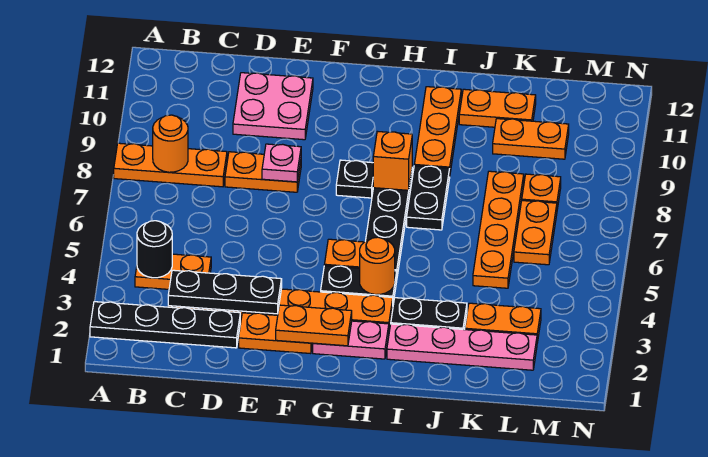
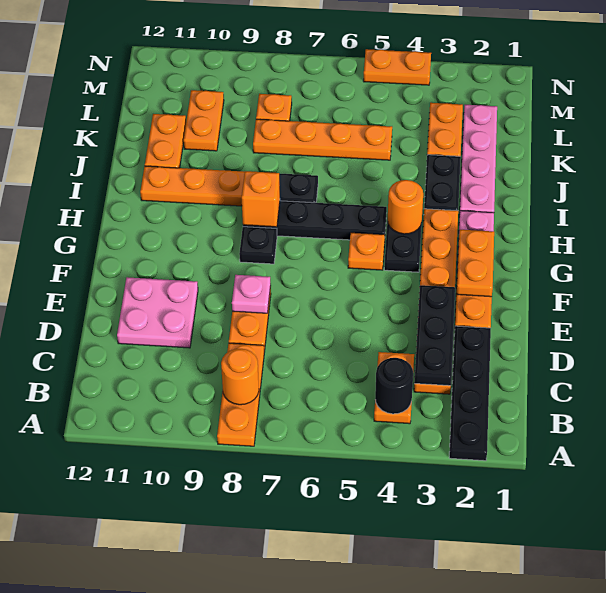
orange plate L6:L7 level 1 -> orange plate N4:N5 level 1

